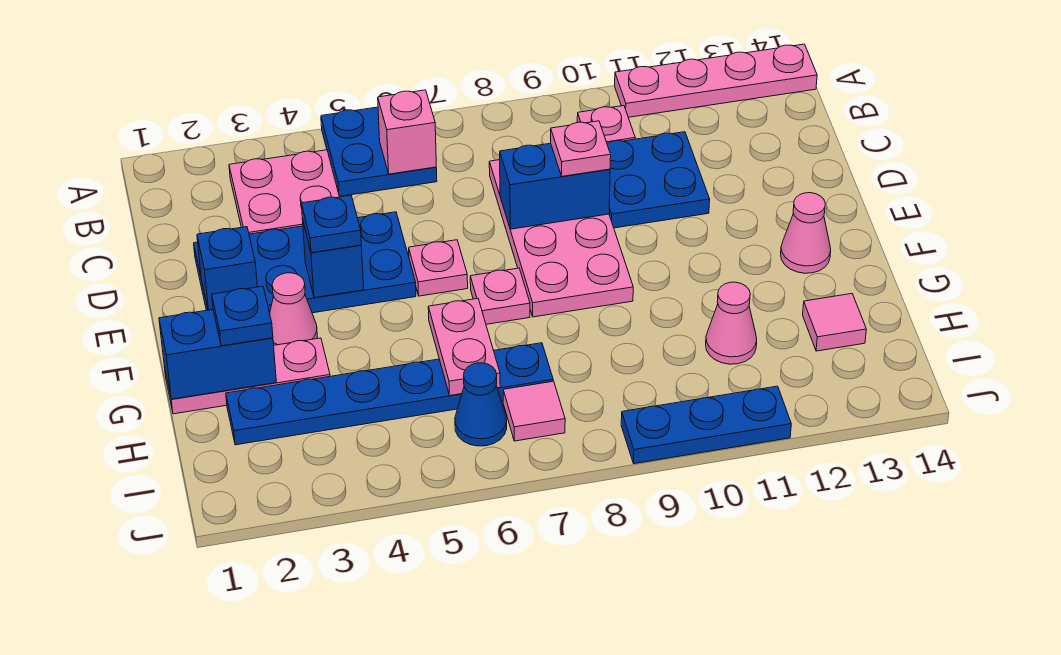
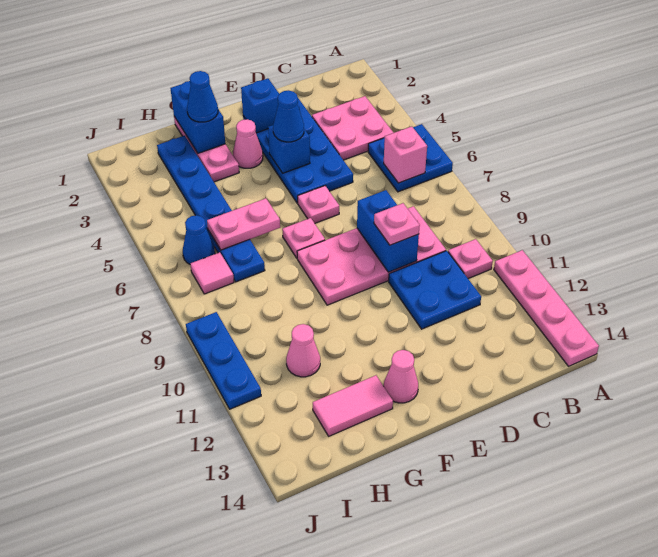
blue plate E4 level 3 -> blue cone E4 level 3
blue plate G2 level 3 -> blue cone G2 level 3
pink tile H13 level 1 -> pink tile G13:H13 level 1

